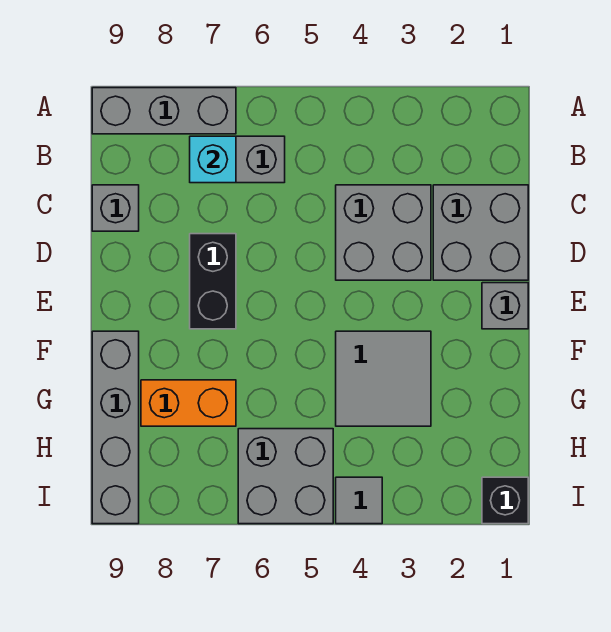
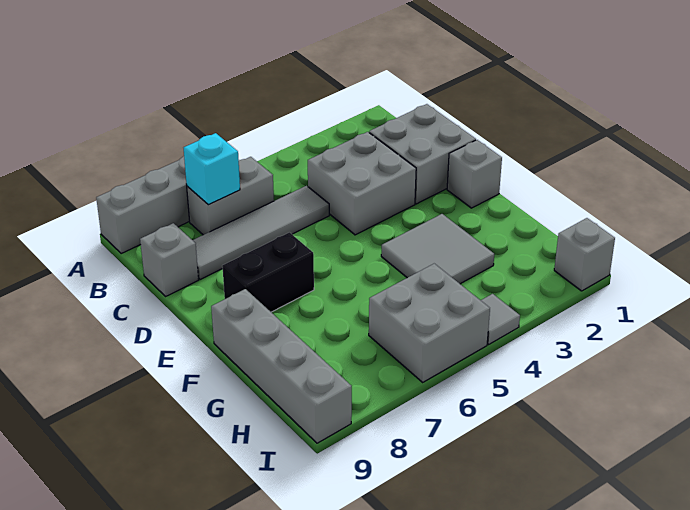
none -> grey tile C5:C8 level 1
black brick D7:E7 level 1 -> black brick E7:E8 level 1
orange brick G7:G8 level 1 -> none
black brick I1 level 1 -> grey brick I1 level 1

